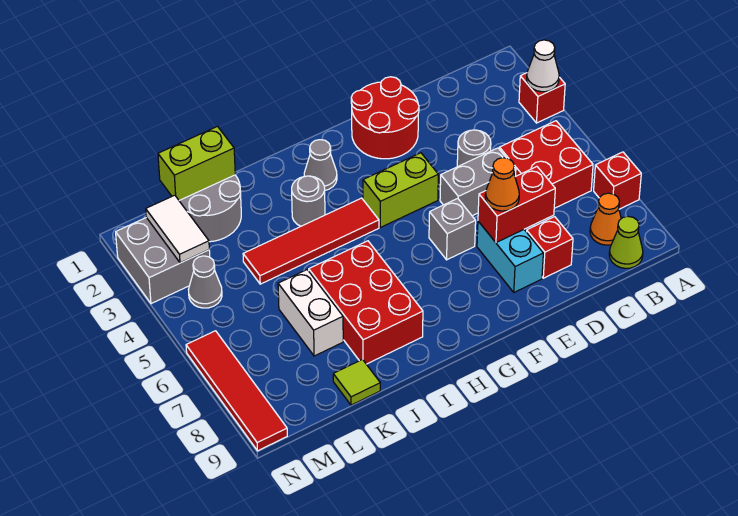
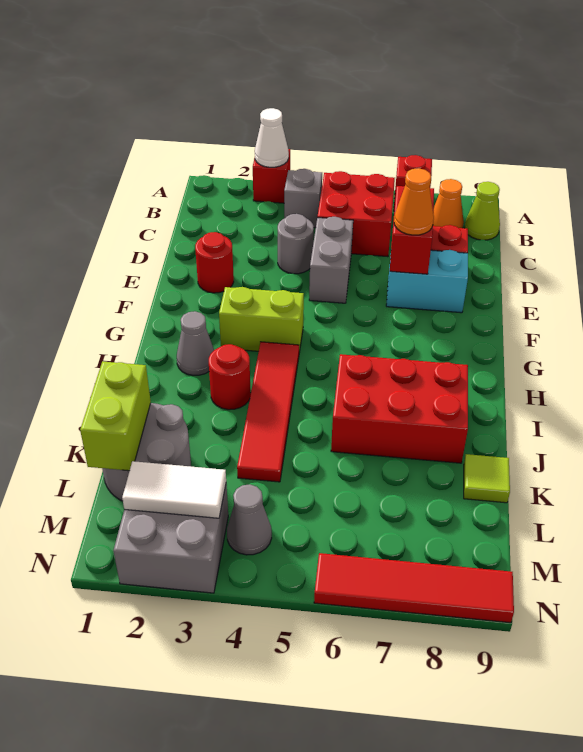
red round brick E1:F2 level 1 -> red round brick E2 level 1
lime brick F4:G4 level 1 -> lime brick G3:G4 level 1
grey brick F6 level 1 -> grey brick B4 level 1
grey round brick I3 level 1 -> red round brick I3 level 1
white brick K6:K7 level 1 -> none

